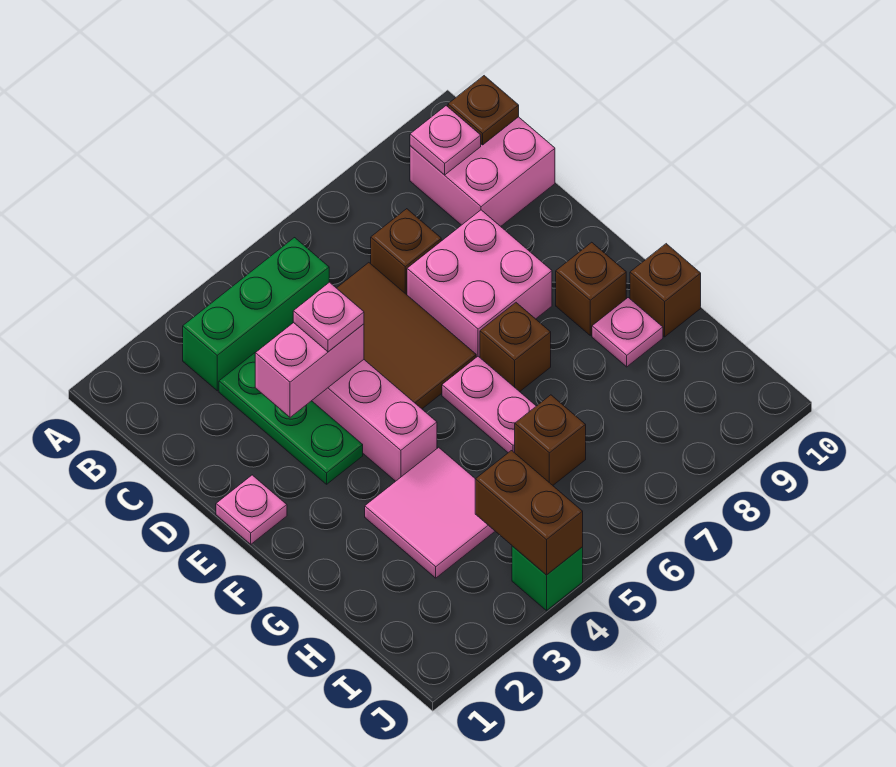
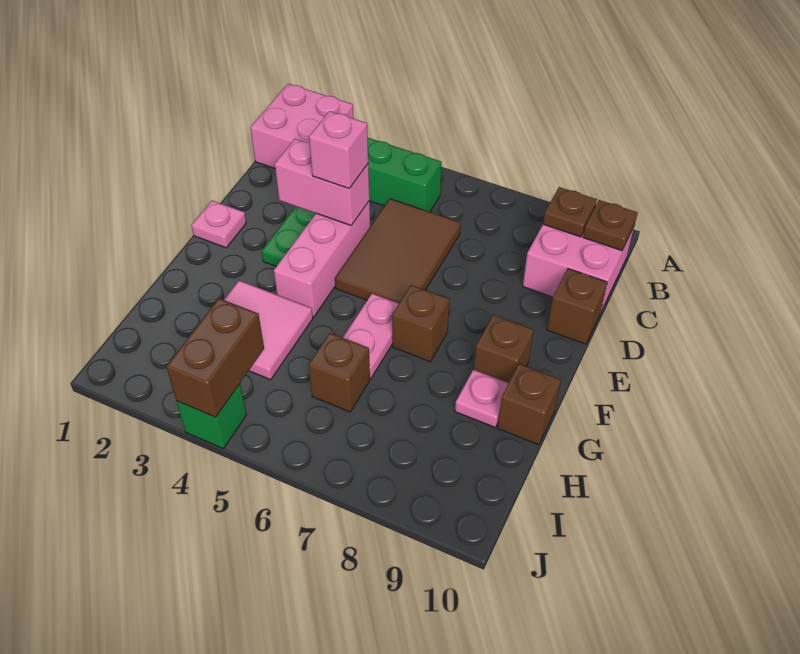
pink plate B9 level 2 -> brown plate B9 level 2
brown brick C7 level 1 -> brown brick D10 level 1
pink plate D4 level 3 -> pink brick D4 level 3
pink brick D7:E8 level 1 -> pink brick A1:B2 level 1

